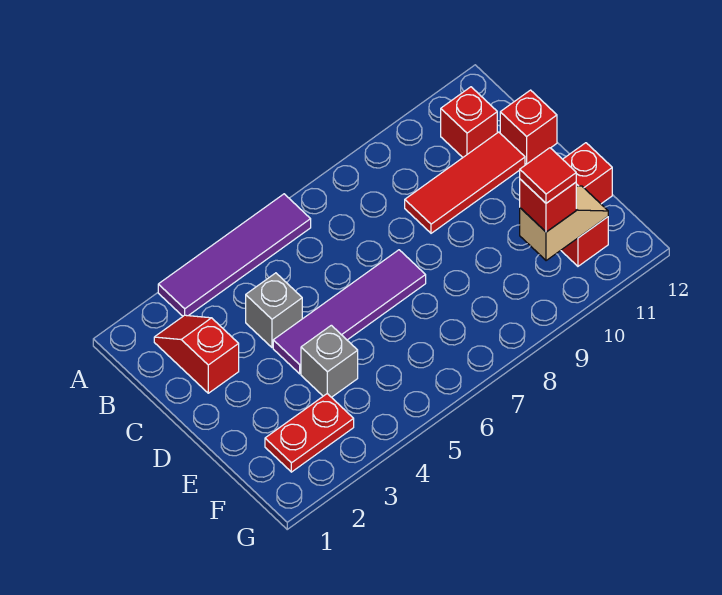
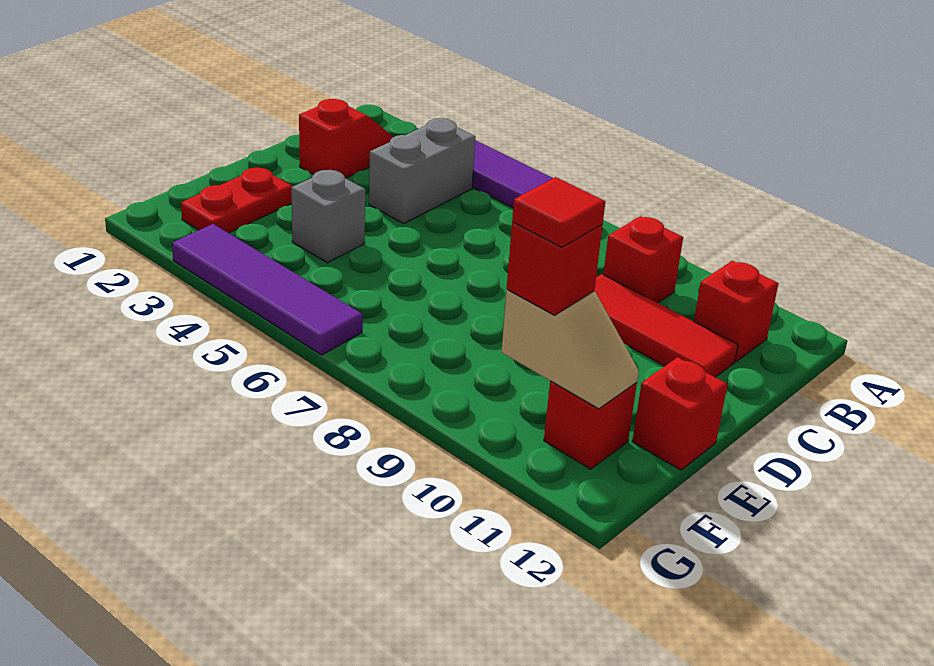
grey brick C4 level 1 -> grey brick B4:C4 level 1
red brick C12 level 1 -> red brick B9 level 1
purple tile D4:D7 level 1 -> purple tile G3:G6 level 1
red plate F2:F3 level 1 -> red plate E2:F2 level 1

